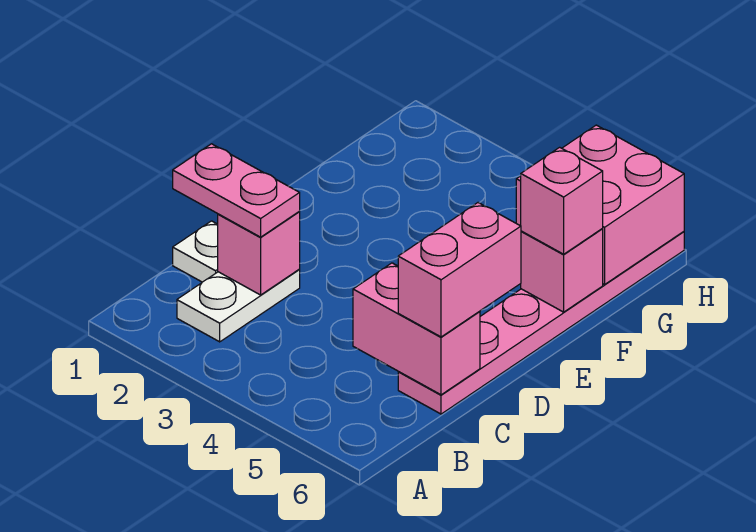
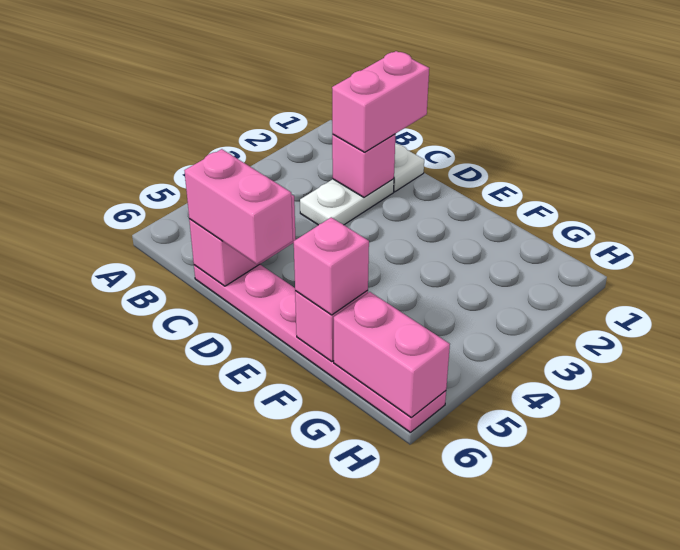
white plate B2:C2 level 1 -> white plate C2:C3 level 1
pink plate C1:C2 level 3 -> pink brick C1:C2 level 3
pink brick G5:H6 level 2 -> pink brick G6:H6 level 2

